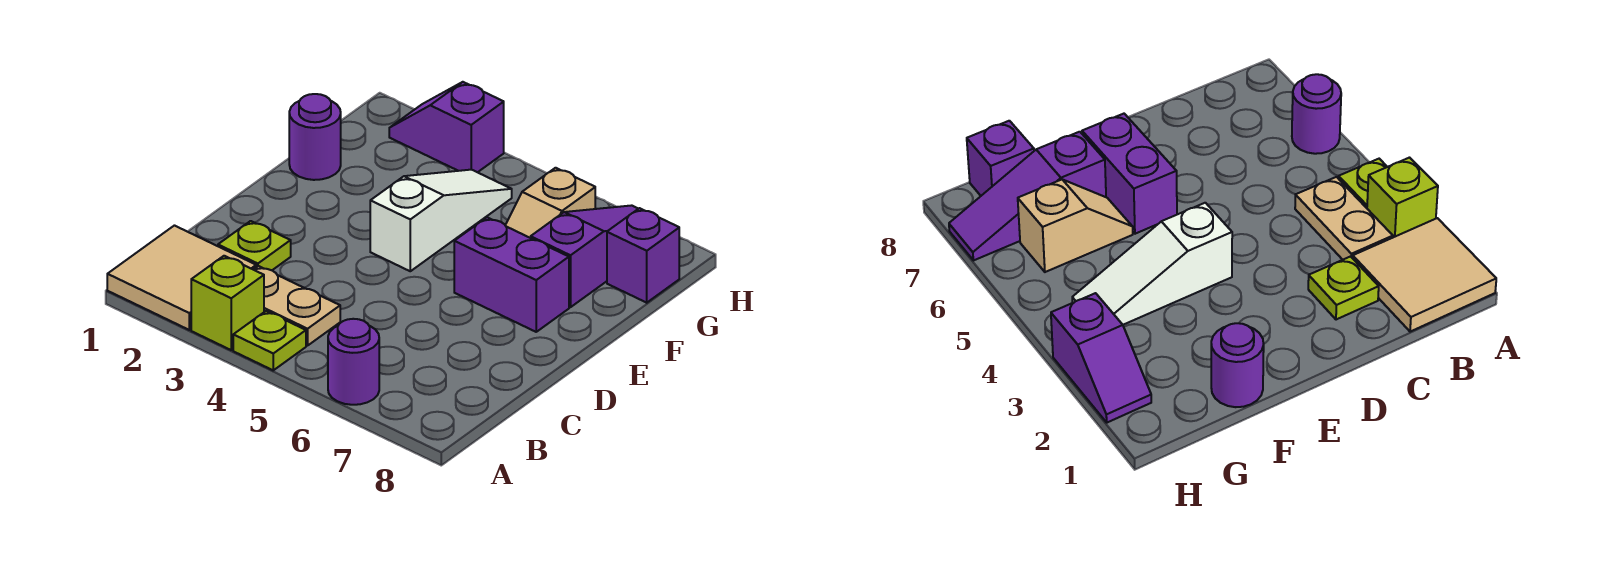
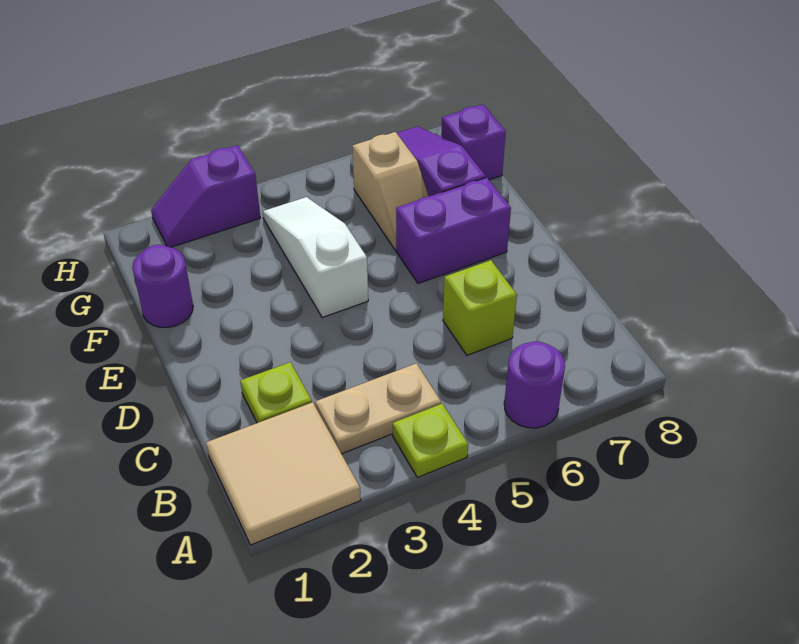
lime brick A3 level 1 -> lime brick C6 level 1

